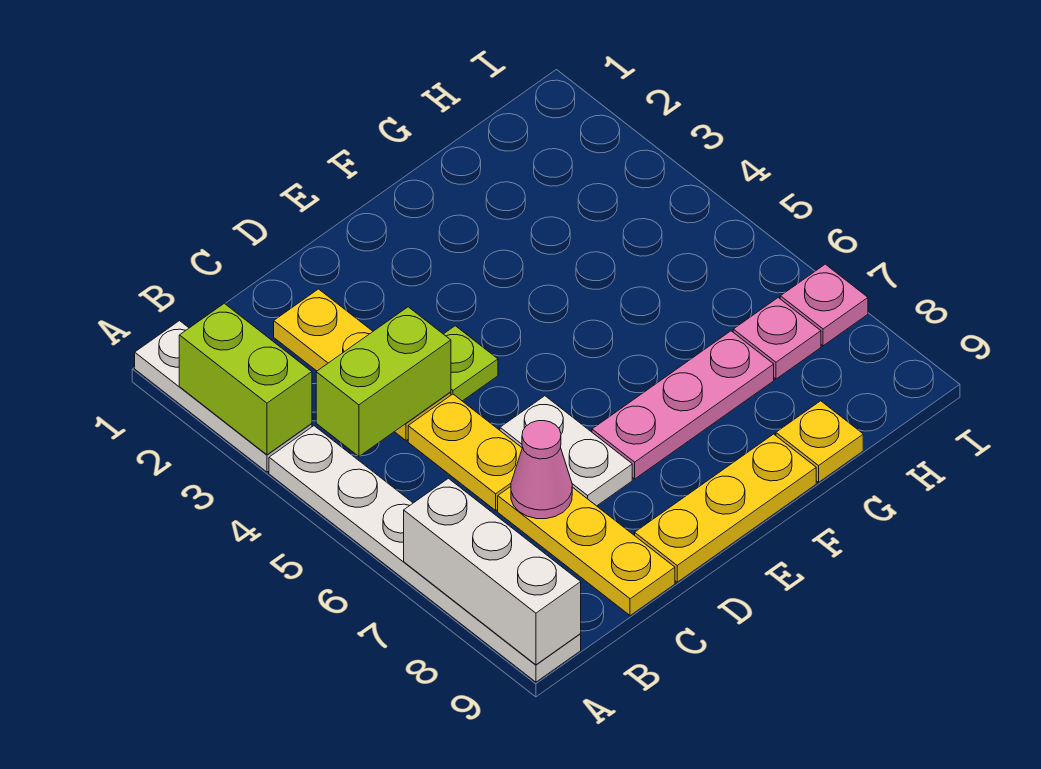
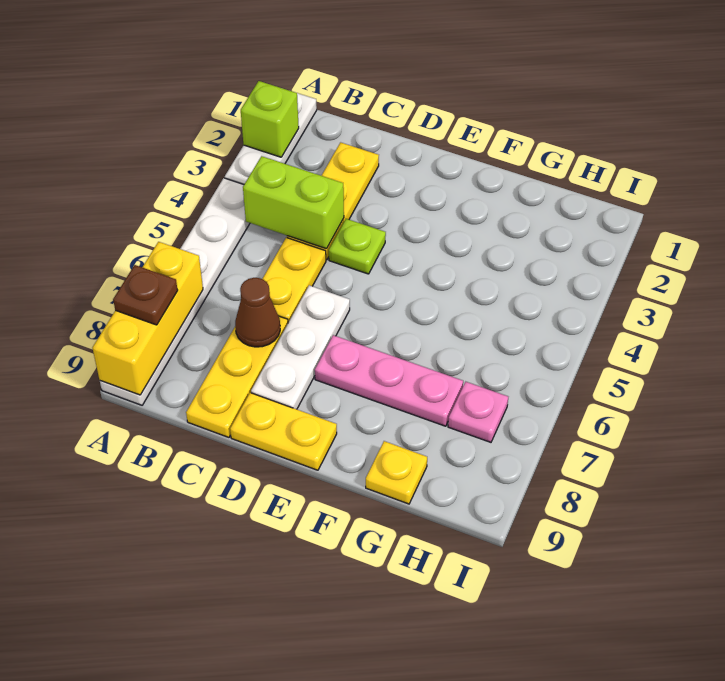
lime brick A2:A3 level 2 -> lime brick A2 level 2
white brick A7:A9 level 2 -> yellow brick A7:A9 level 2
none -> brown plate A8 level 3
pink cone C7 level 2 -> brown cone C7 level 2
white plate D6:D7 level 1 -> white plate D6:D8 level 1
yellow plate D9:F9 level 1 -> yellow plate D9:E9 level 1
pink plate I7 level 1 -> none

